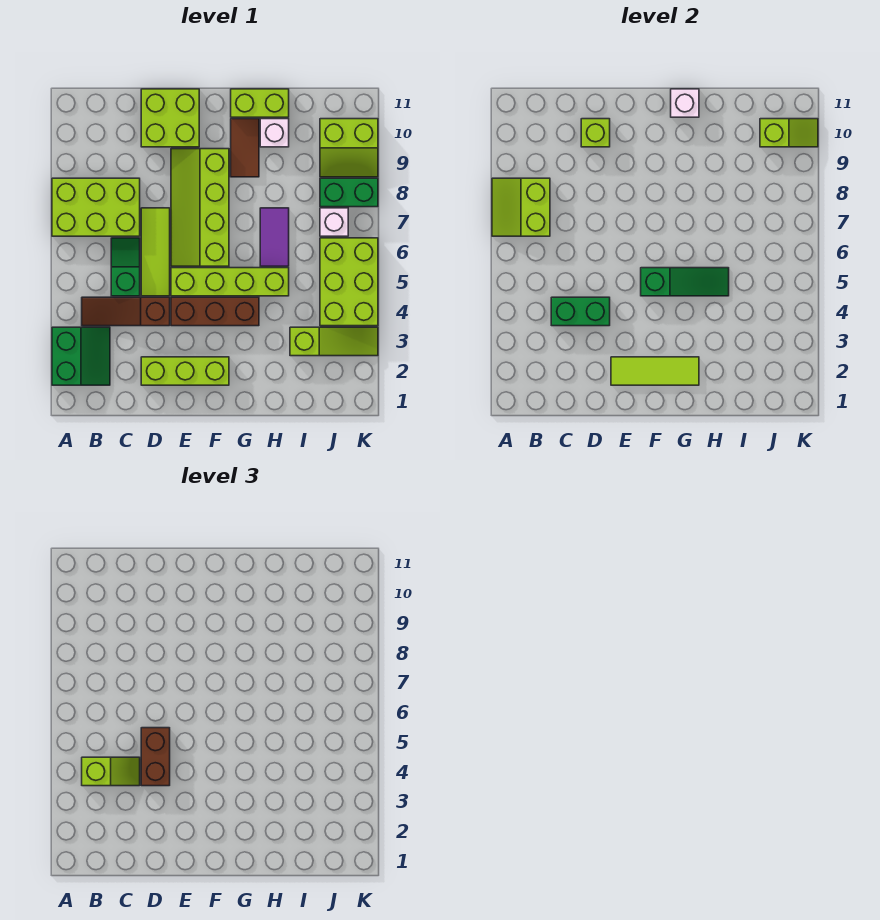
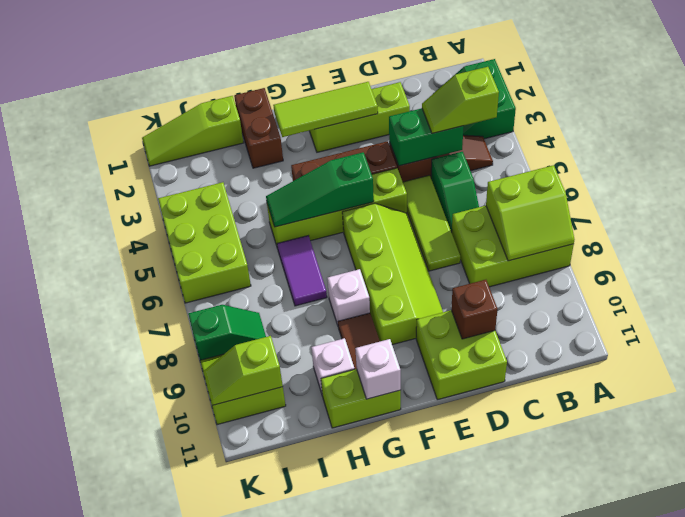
lime slope A7:B8 level 2 top B -> lime slope A7:B8 level 2 top 7
brown brick D4:D5 level 3 -> brown brick H1:H2 level 1
lime brick D10 level 2 -> brown brick D10 level 2
lime slope I3:K3 level 1 top I -> lime slope I1:K1 level 1 top I
white brick J7 level 1 -> white brick G8 level 1
green brick J8:K8 level 1 -> green slope J8:K8 level 1 top K

